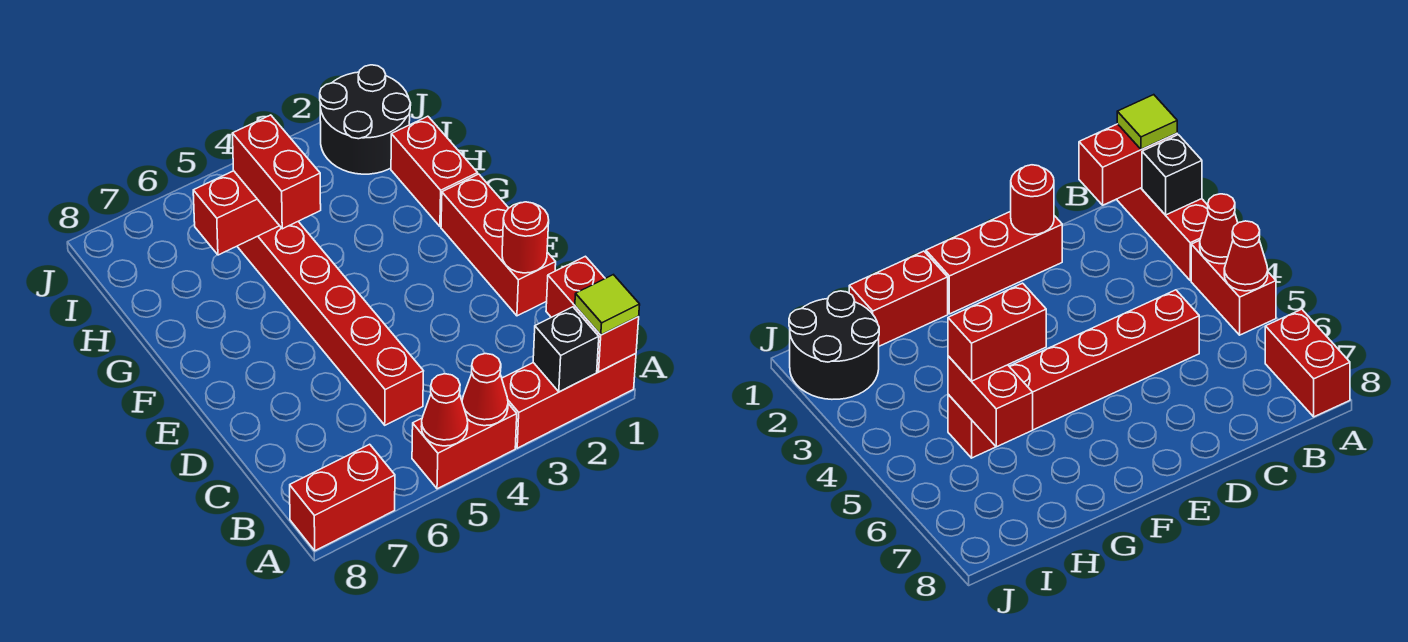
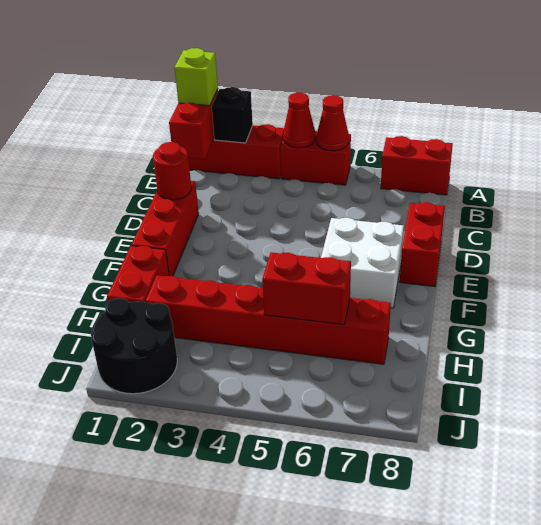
lime tile A1 level 3 -> lime brick A1 level 3
red brick C5:H5 level 1 -> red brick H2:H7 level 1
none -> white brick E6:F7 level 1
red brick G5:H5 level 3 -> red brick D8:E8 level 1

